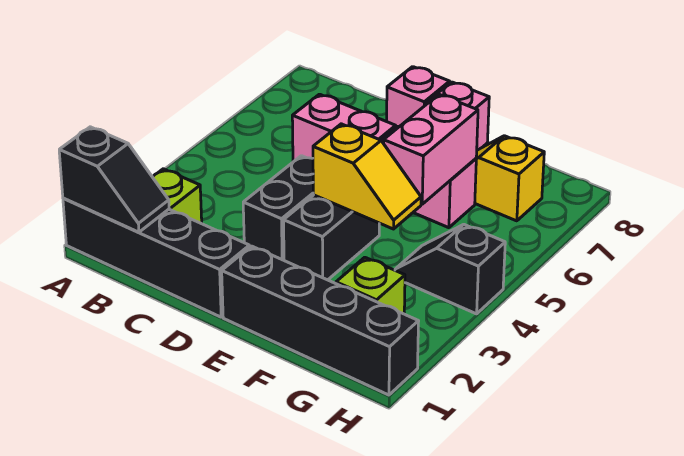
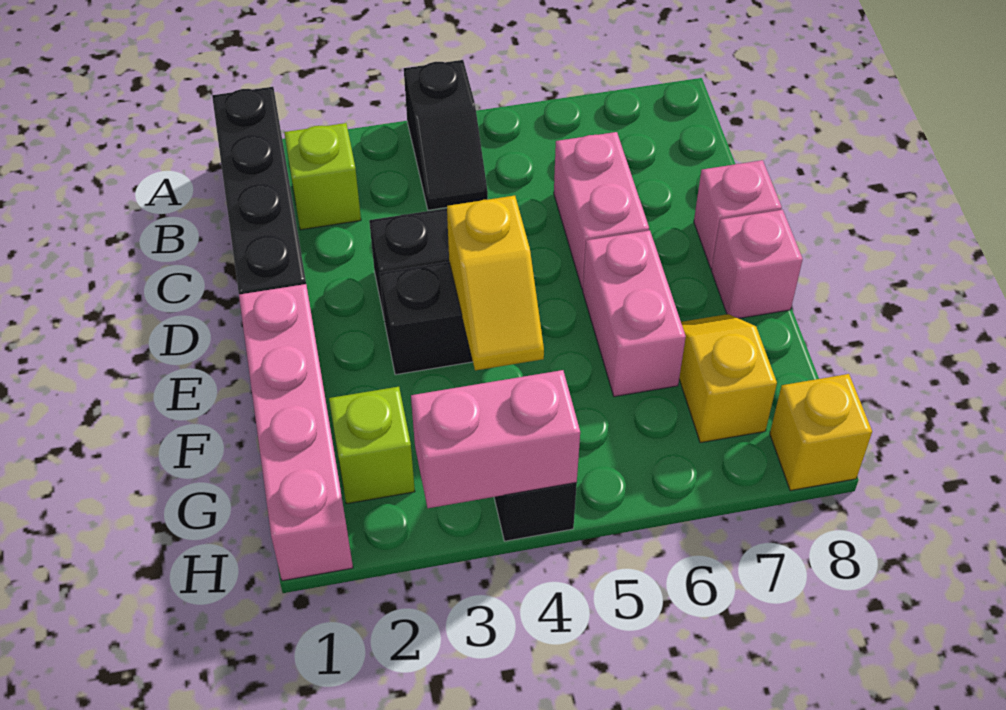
black slope A1:B1 level 2 top A -> black slope A4:B4 level 1 top A
black brick E1:H1 level 1 -> pink brick E1:H1 level 1
pink brick F5:F6 level 2 -> pink brick H3:H4 level 2
none -> yellow brick H8 level 1

